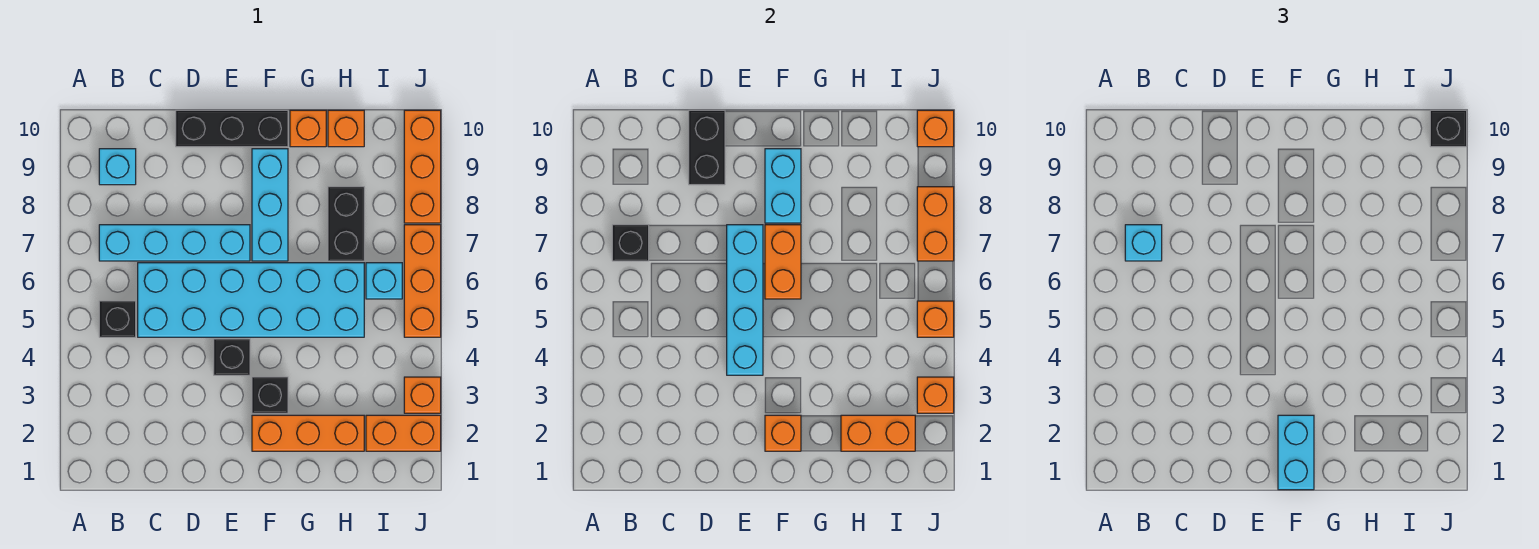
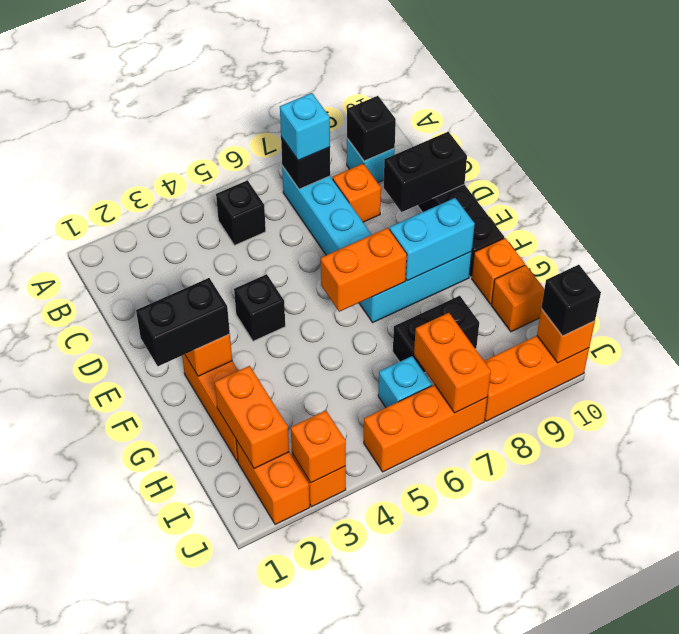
cyan brick C5:H6 level 1 -> none
cyan brick E4:E7 level 2 -> none
cyan brick F1:F2 level 3 -> black brick F1:F2 level 3
black brick F3 level 1 -> black brick B9 level 2
orange brick J5 level 2 -> orange brick C8 level 1
orange brick J7:J8 level 2 -> orange brick I7:J7 level 2

